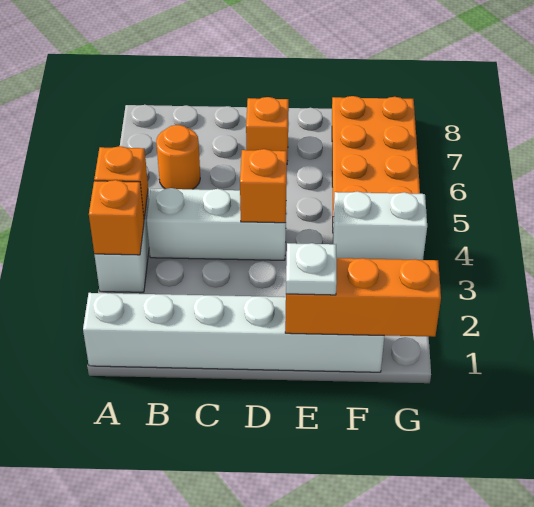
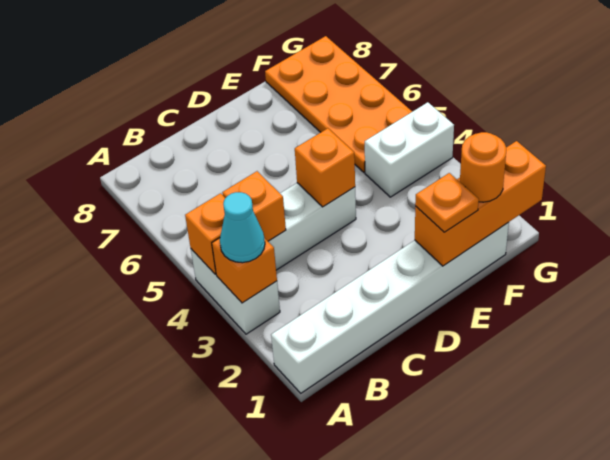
none -> cyan cone A3 level 3
orange round brick B6 level 1 -> orange round brick F1 level 3
orange brick D7 level 1 -> orange brick B4 level 2
white plate E1 level 3 -> orange plate E1 level 3

